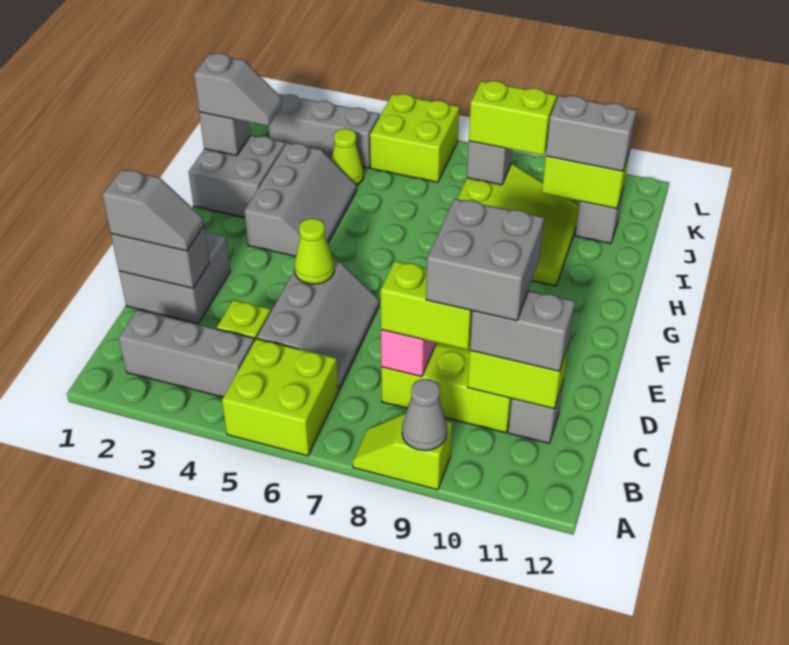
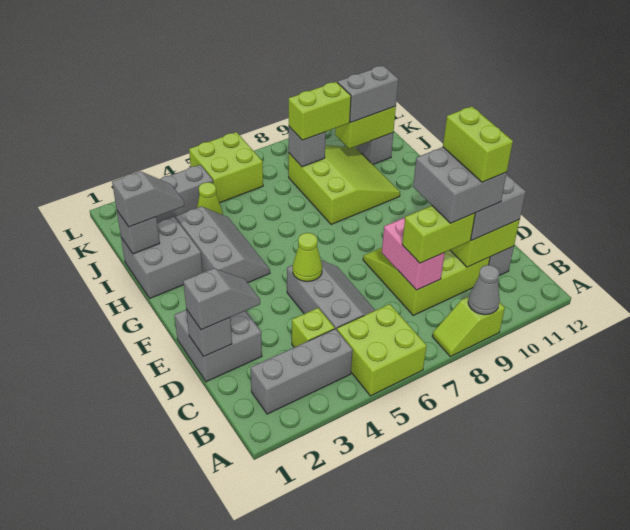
none -> lime brick C10:D10 level 5
grey brick D1:D2 level 2 -> grey brick D1 level 2

